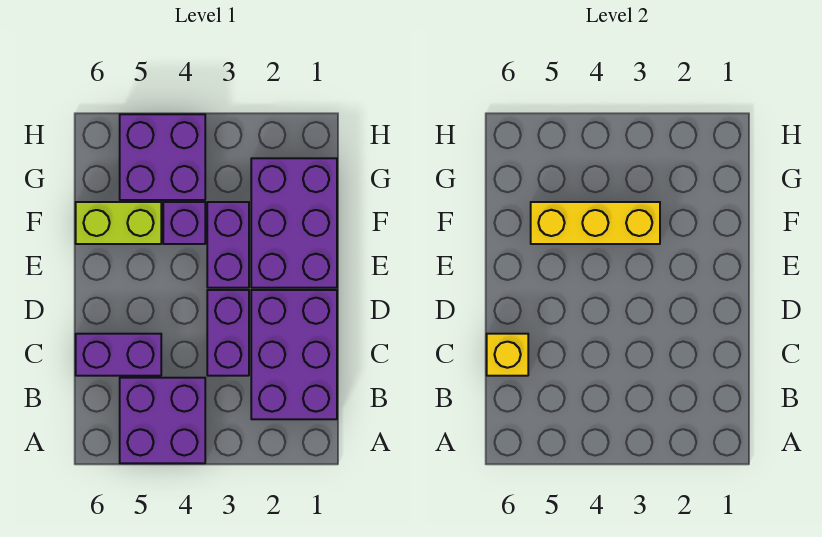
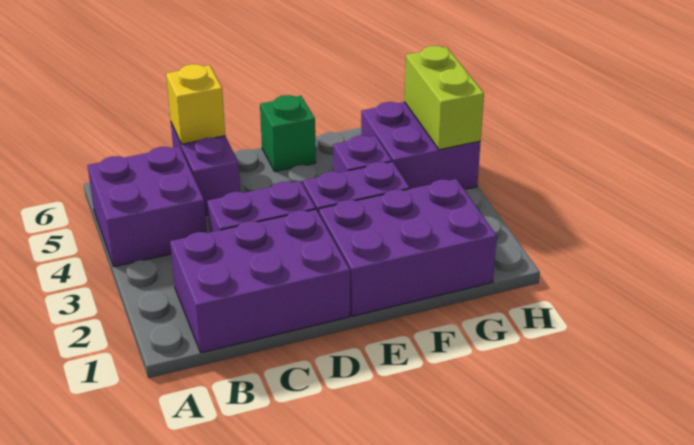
none -> green brick E6 level 1
yellow brick F3:F5 level 2 -> none
lime brick F5:F6 level 1 -> lime brick H4:H5 level 2

